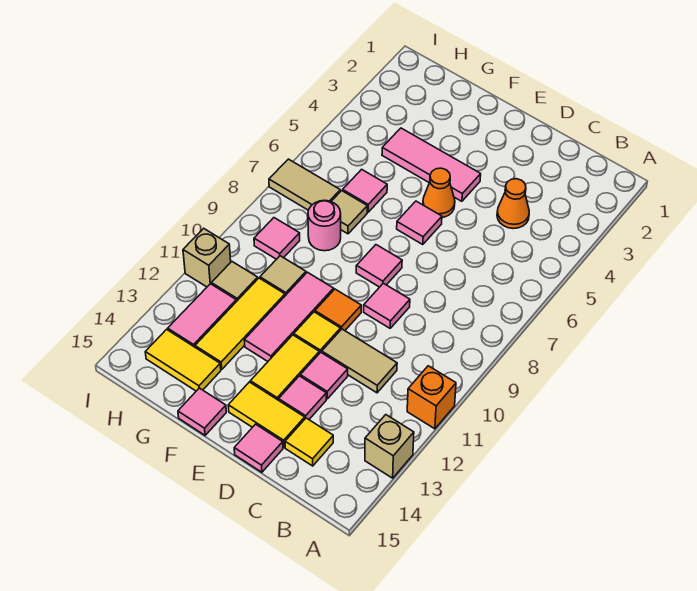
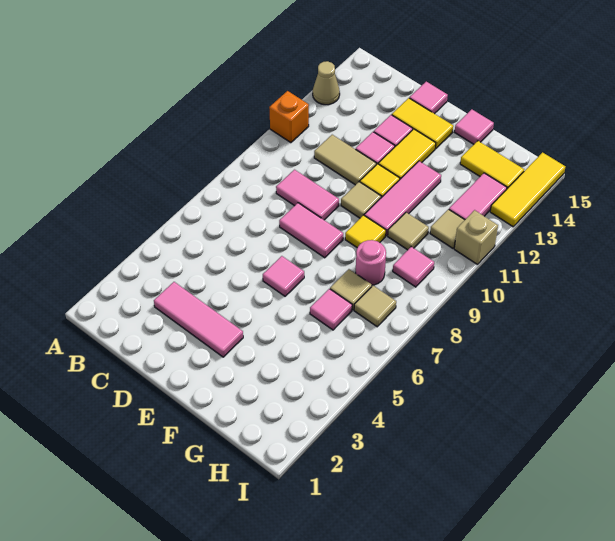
tan brick A13 level 1 -> tan cone A13 level 1
orange cone C4 level 1 -> none
yellow tile C14 level 1 -> yellow tile F9 level 1
pink tile D9 level 1 -> pink tile C9:D9 level 1
pink tile E4:G4 level 1 -> pink tile C3:E3 level 1
orange cone E5 level 1 -> none
pink tile E8 level 1 -> pink tile D8:E8 level 1
orange tile E10 level 1 -> tan tile E10 level 1
yellow tile G11:G13 level 1 -> yellow tile I13:I15 level 1
tan tile H7:I7 level 1 -> tan tile H7 level 1

